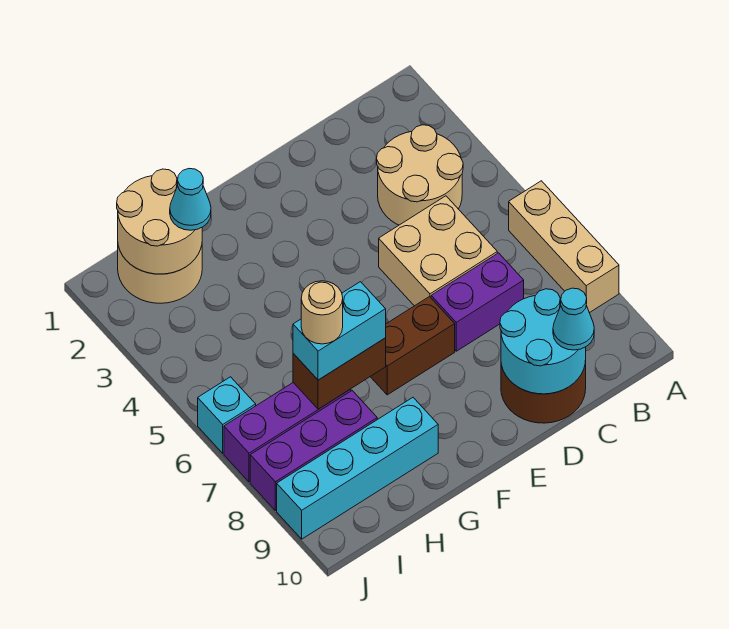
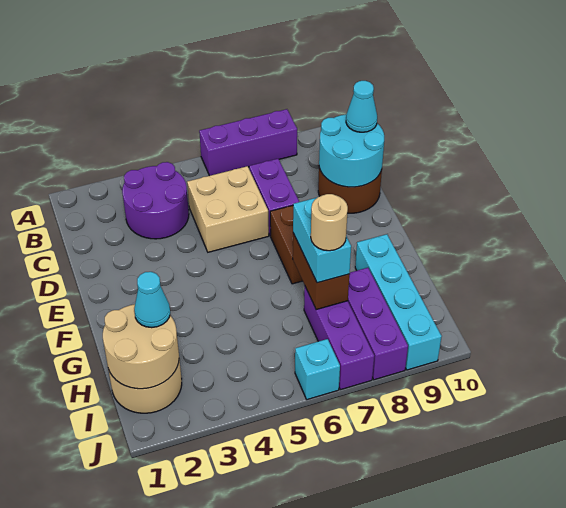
tan brick A6:A8 level 1 -> purple brick A6:A8 level 1
tan round brick B3:C4 level 1 -> purple round brick B3:C4 level 1

